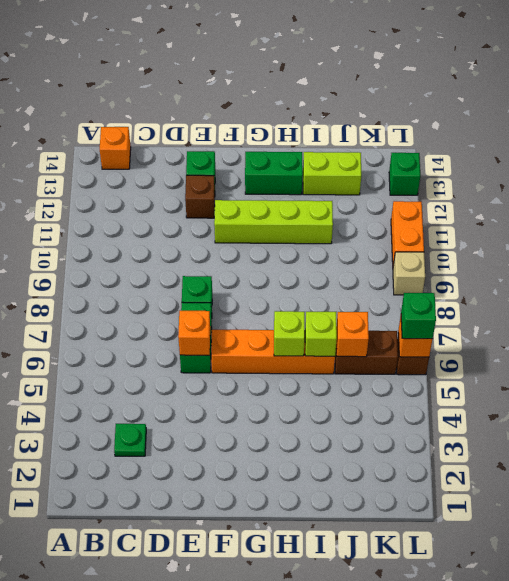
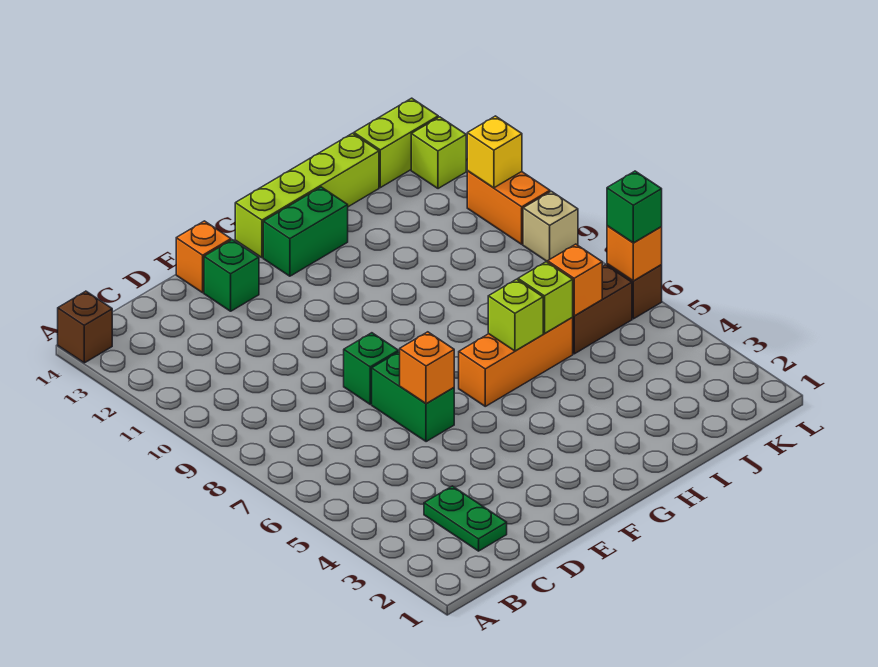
orange brick B14 level 1 -> orange brick E14 level 1
green plate C3 level 1 -> green plate C2:C3 level 1
brown brick E12 level 1 -> brown brick A14 level 1
orange brick F6:I6 level 1 -> orange brick G6:I6 level 1
lime brick F11:I11 level 1 -> lime brick G14:J14 level 1
lime brick I13:J13 level 1 -> lime brick K14:L14 level 1
none -> yellow brick L11 level 2
green brick L13 level 1 -> lime brick L13 level 1

